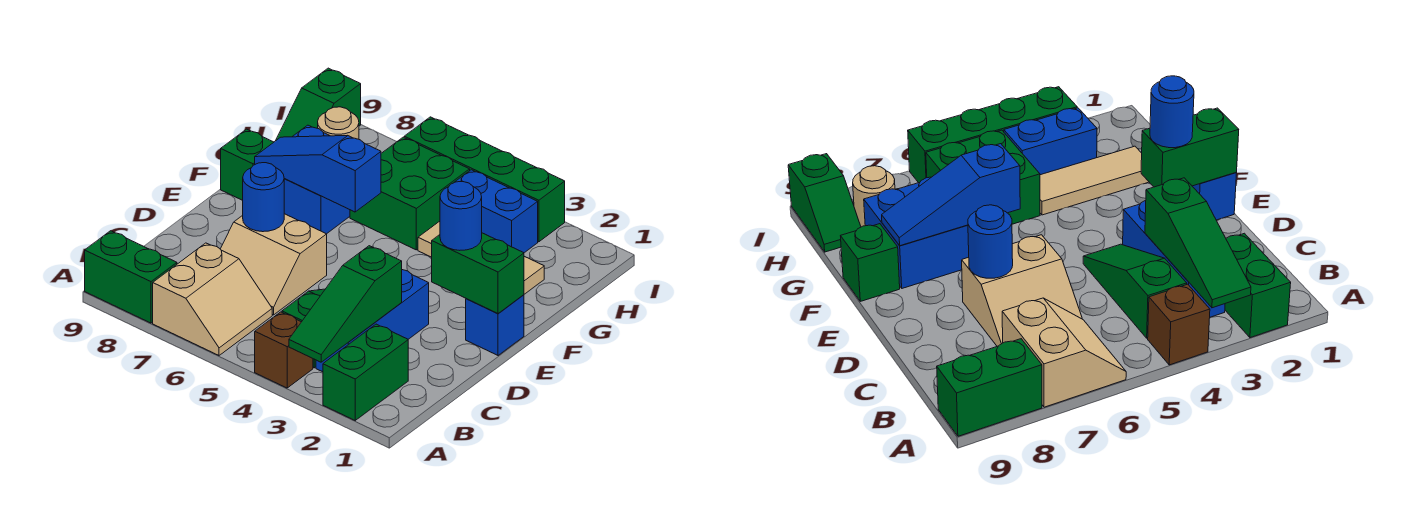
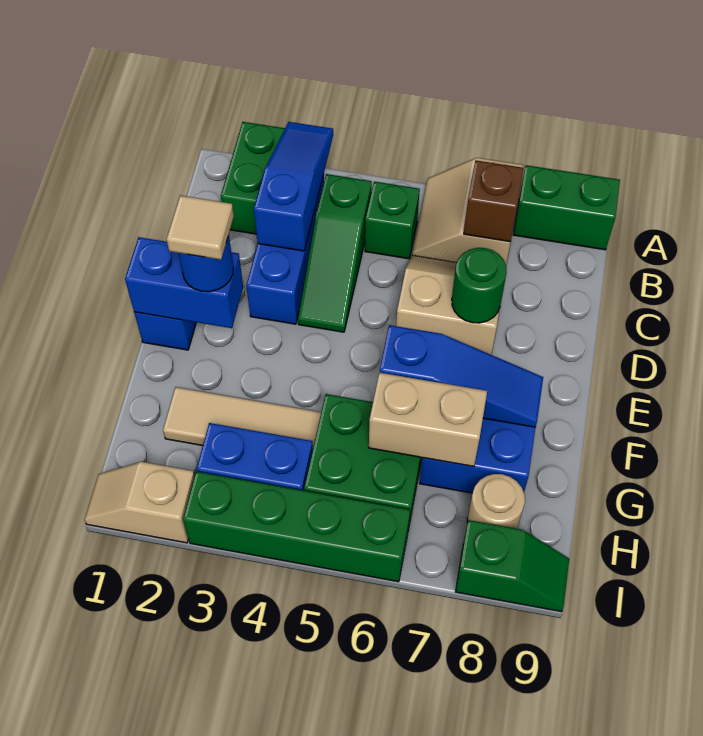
green slope A3:C3 level 2 top C -> blue slope A3:C3 level 2 top C
brown brick A4 level 1 -> brown brick B7 level 2
blue round brick D7 level 2 -> green round brick D7 level 2
green brick E1:E2 level 2 -> blue brick E1:E2 level 2
none -> tan tile E2 level 4
green brick F9 level 1 -> green brick B5 level 1
none -> tan brick G6:G7 level 2
green slope H9:I9 level 1 top I -> green slope I8:I9 level 1 top 8
none -> tan slope I1:I2 level 1 top 2

